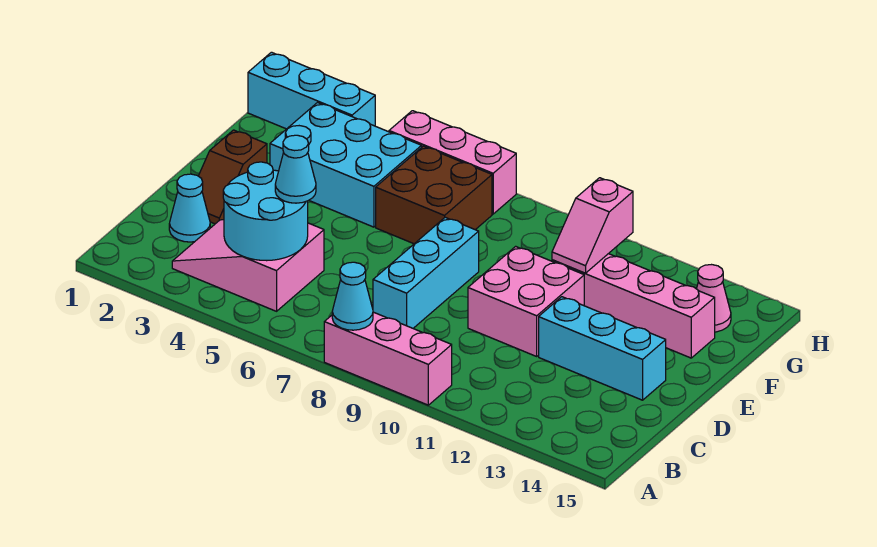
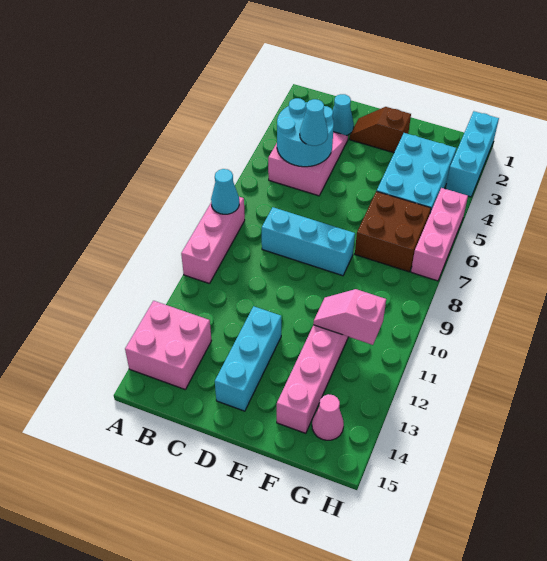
pink brick D10:E11 level 1 -> pink brick A13:B14 level 1

